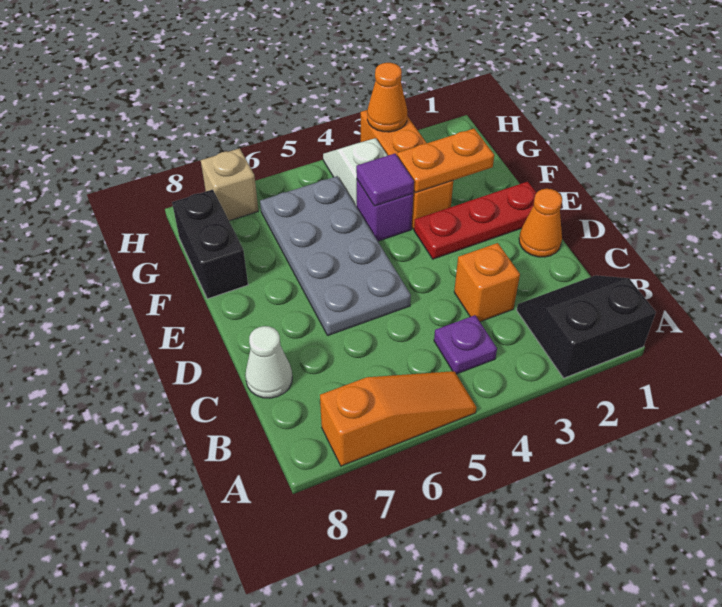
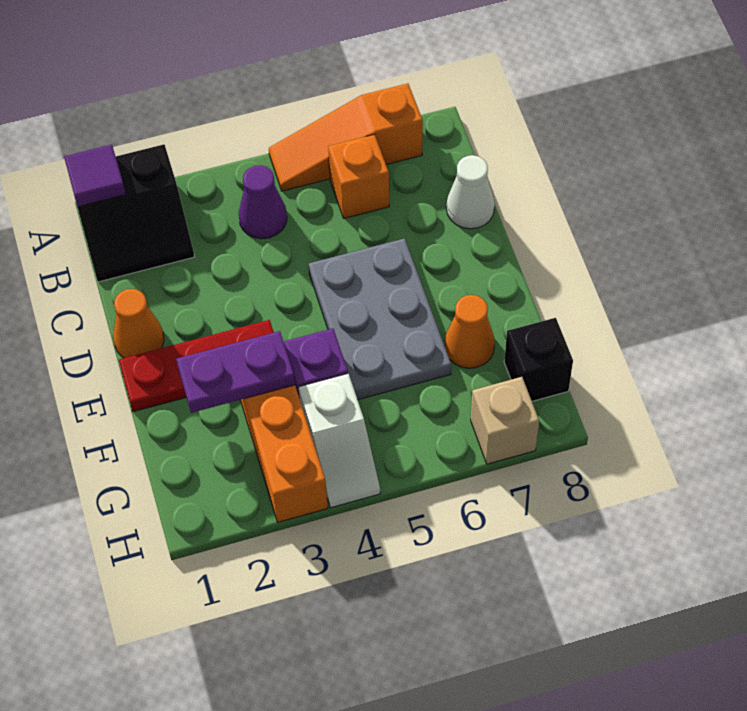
purple plate B4 level 1 -> purple cone B4 level 1
orange brick C3 level 1 -> orange brick B6 level 1
grey plate D5:G6 level 1 -> grey plate D5:F6 level 1
orange plate F2:F3 level 2 -> purple plate F2:F3 level 2
purple tile F4 level 2 -> purple tile A1 level 2
black brick F8:G8 level 1 -> black brick G8 level 1
orange cone H3 level 2 -> orange cone F7 level 1

